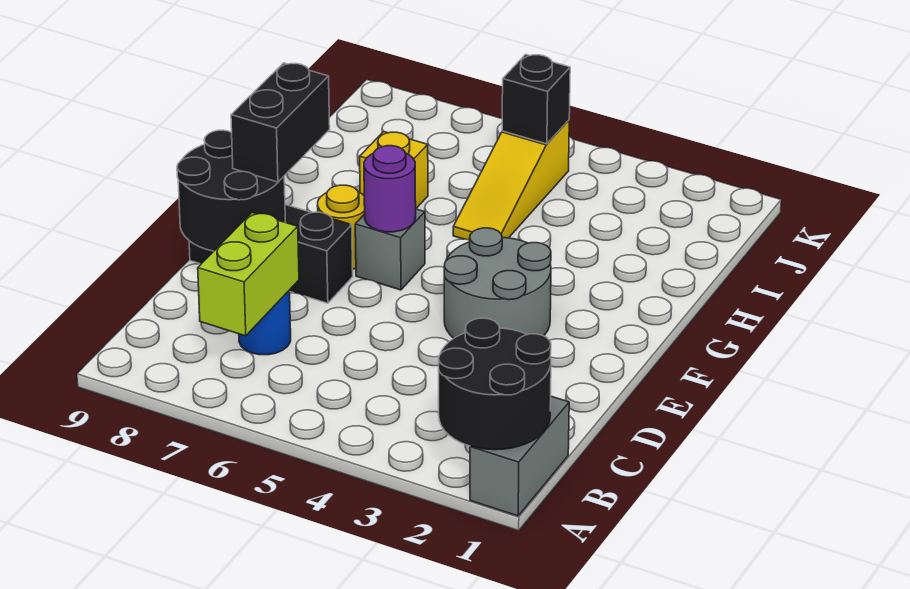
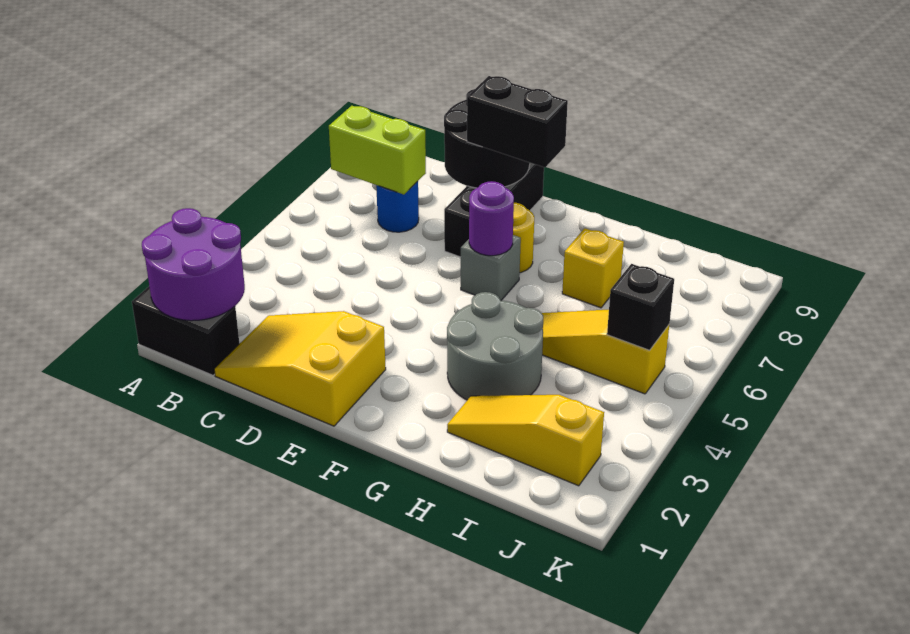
grey brick A1:B1 level 1 -> black brick A1:B1 level 1
black round brick A1:B2 level 2 -> purple round brick A1:B2 level 2
none -> yellow slope C1:E2 level 1 top E
grey round brick E3:F4 level 1 -> grey round brick G3:H4 level 1
none -> yellow slope H2:J2 level 1 top J

